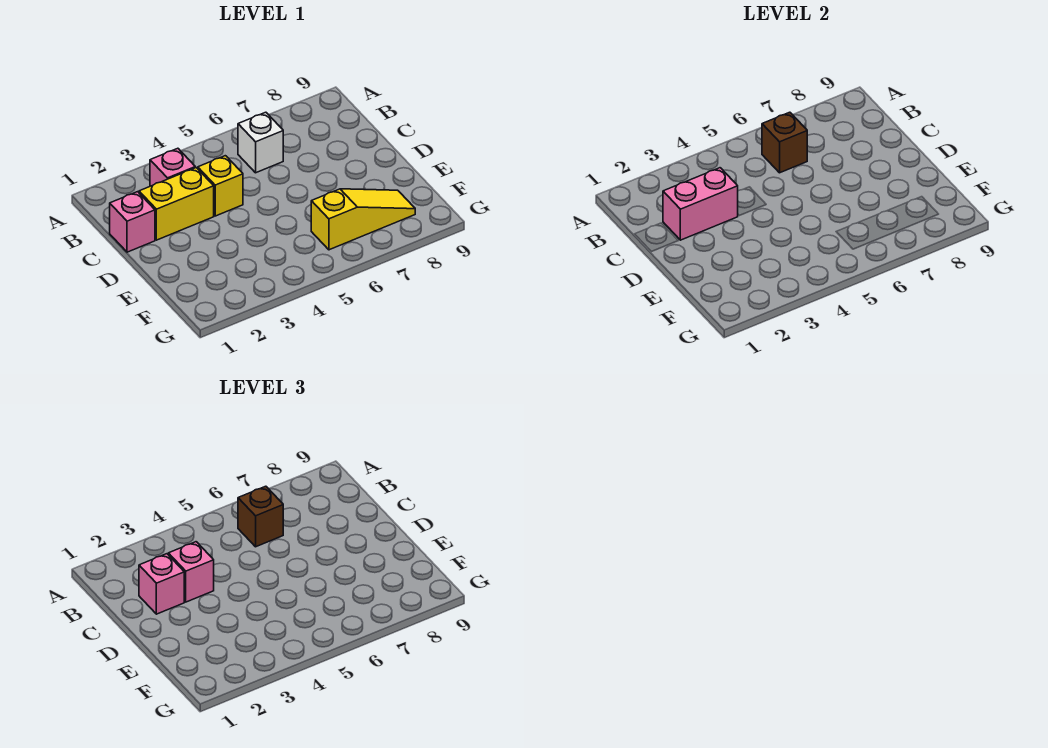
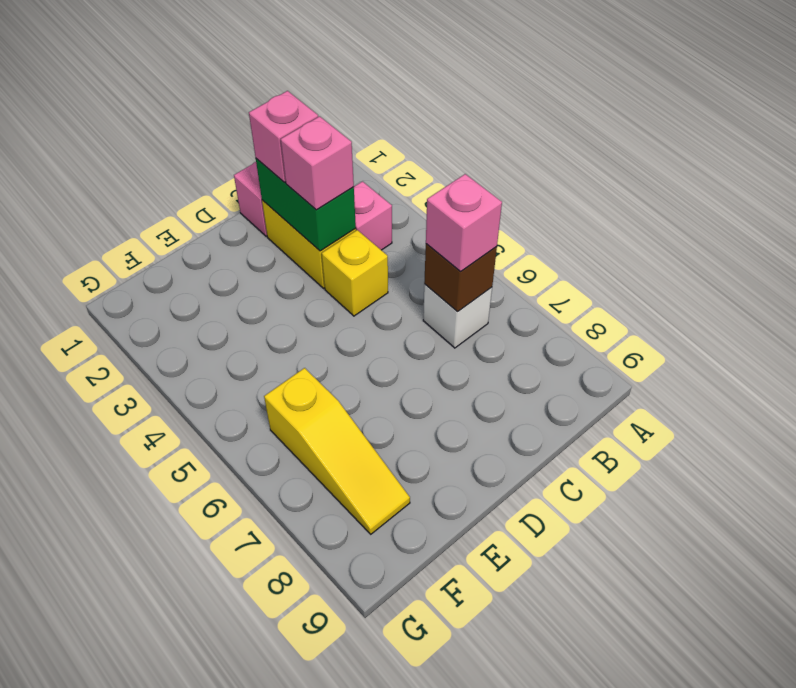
brown brick B6 level 3 -> pink brick B6 level 3
pink brick C2:C3 level 2 -> green brick C2:C3 level 2

